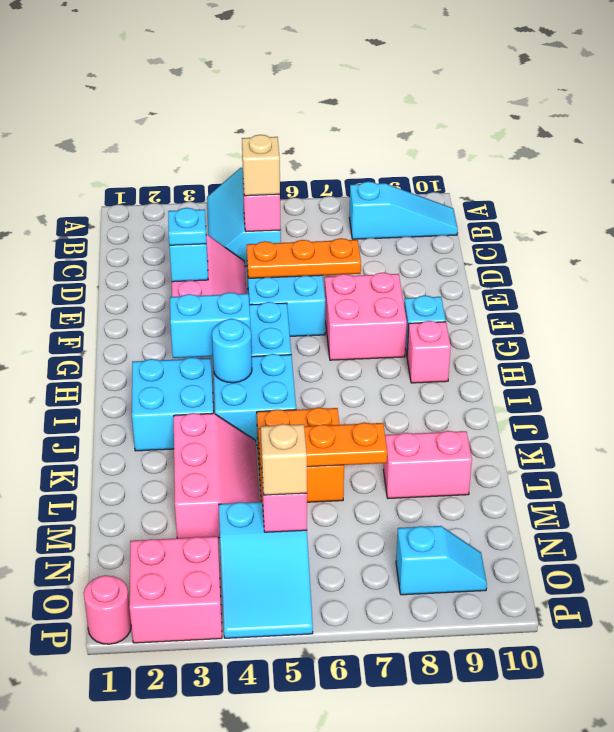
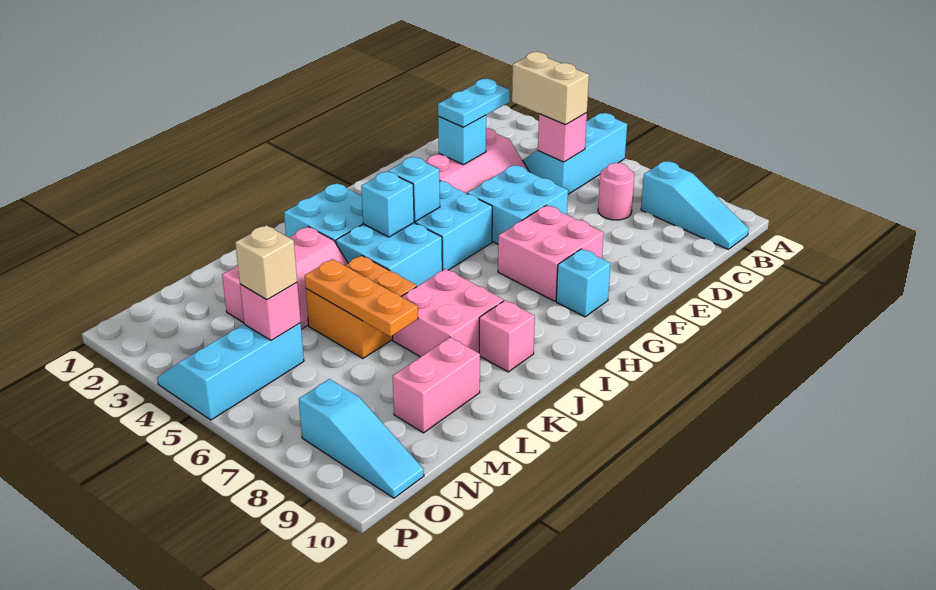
tan brick C5 level 3 -> tan brick C4:C5 level 3
cyan plate E3 level 3 -> cyan plate D3:E3 level 3
orange plate E5:E7 level 2 -> none
cyan brick H3:H4 level 2 -> cyan brick H4 level 2
pink brick H9 level 1 -> pink brick J9 level 1
cyan round brick I4 level 2 -> cyan brick I4 level 2
pink brick L8:L9 level 1 -> pink brick L9:M9 level 1
cyan slope N4:P5 level 1 top N -> cyan slope N4:P5 level 1 top 5
pink brick O2:P3 level 1 -> pink brick J7:K8 level 1
cyan slope O8:O9 level 1 top 8 -> cyan slope O8:O10 level 1 top 8
pink round brick P1 level 1 -> pink round brick C7 level 1

